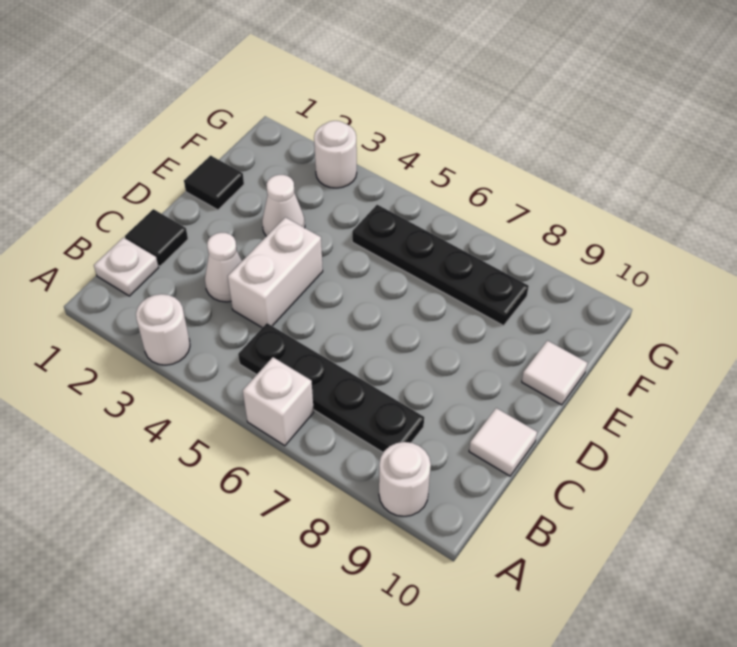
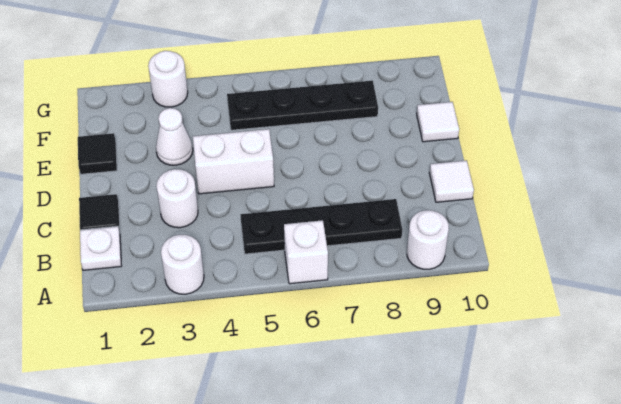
white cone C3 level 1 -> white round brick C3 level 1
white brick C4:D4 level 1 -> white brick D4:D5 level 1

